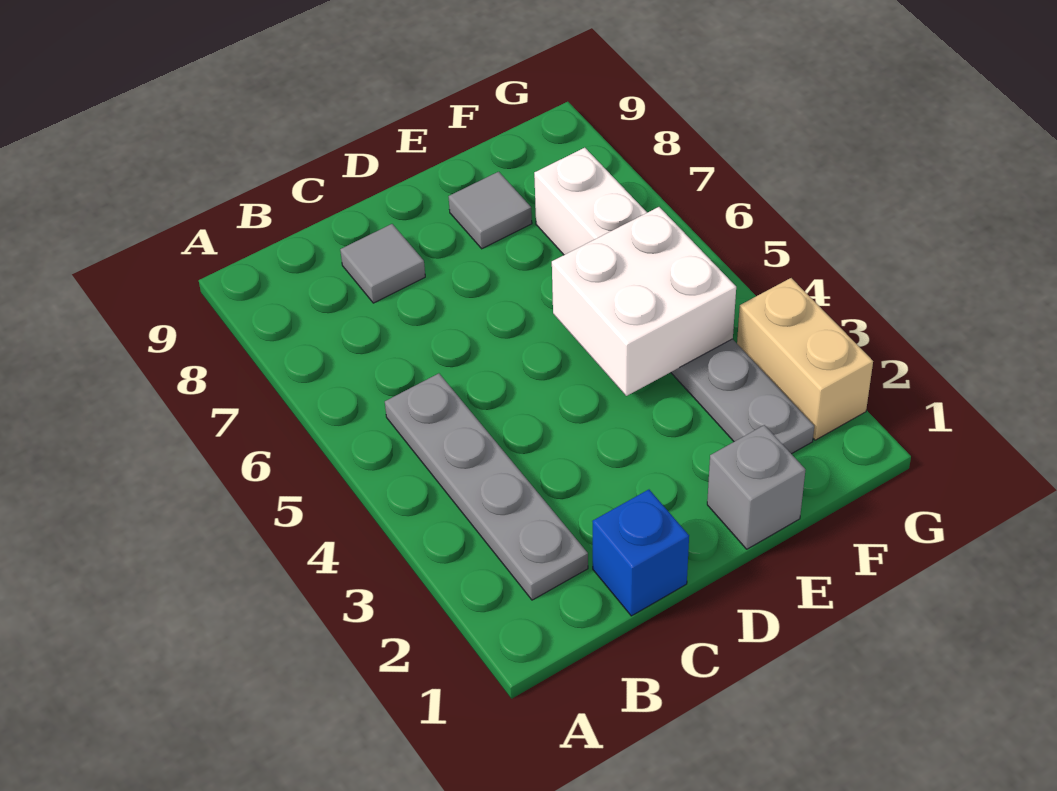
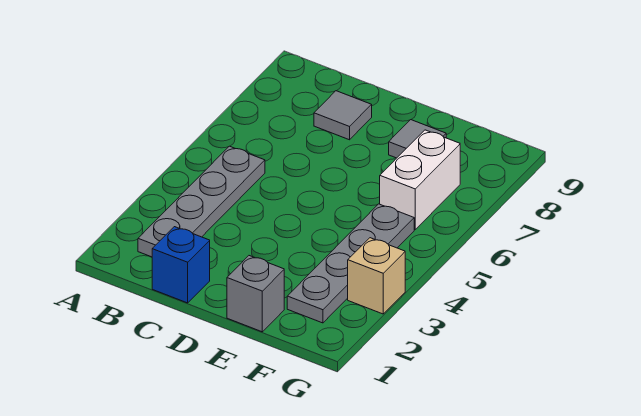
white brick E4:F5 level 2 -> none
tan brick G2:G3 level 1 -> tan brick G3 level 1

